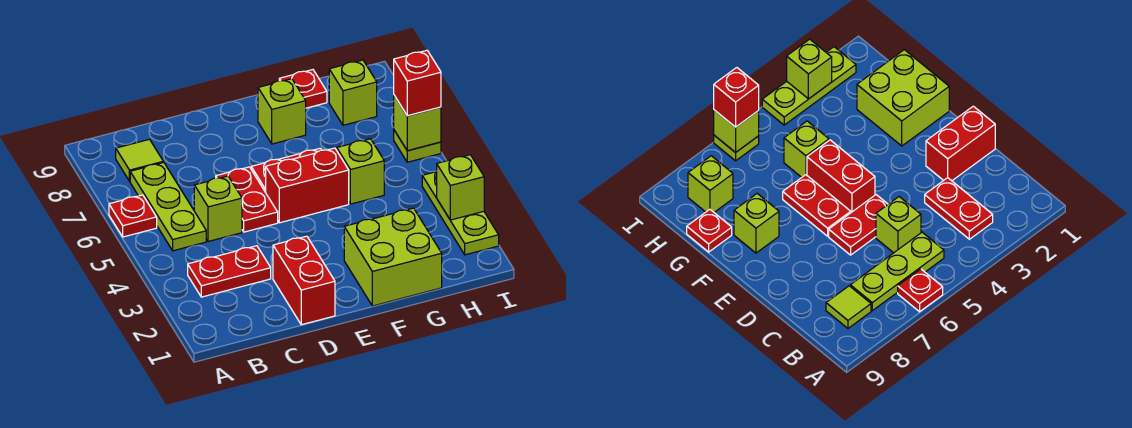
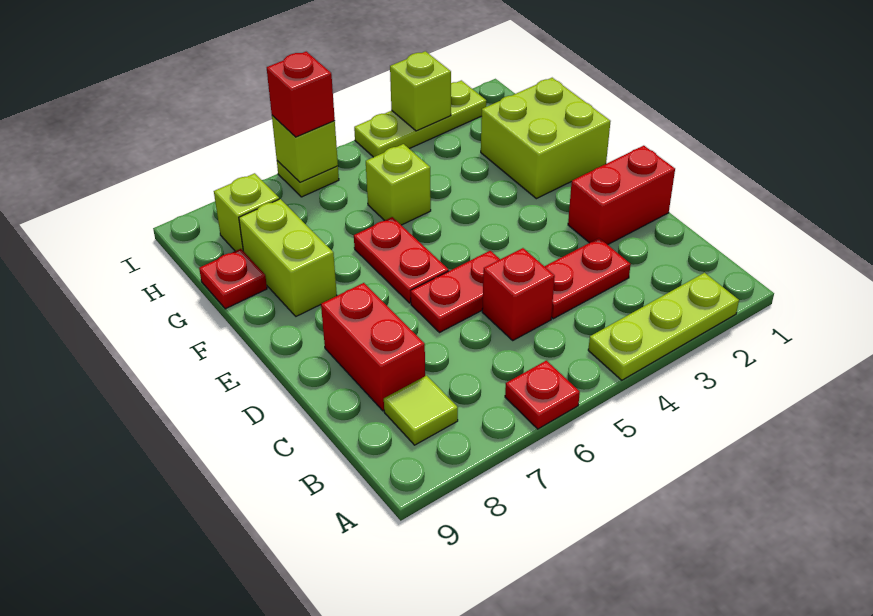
red plate B3:C3 level 1 -> red plate C3:C4 level 1
lime plate B5:B7 level 1 -> lime plate A2:A4 level 1
lime brick C5 level 1 -> red brick C5 level 1
red brick E5:F5 level 1 -> red brick C8:D8 level 1
lime brick F8 level 1 -> lime brick F8:G8 level 1

